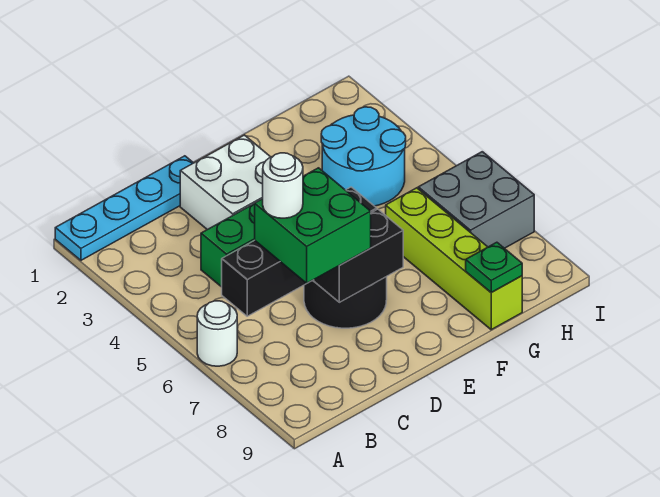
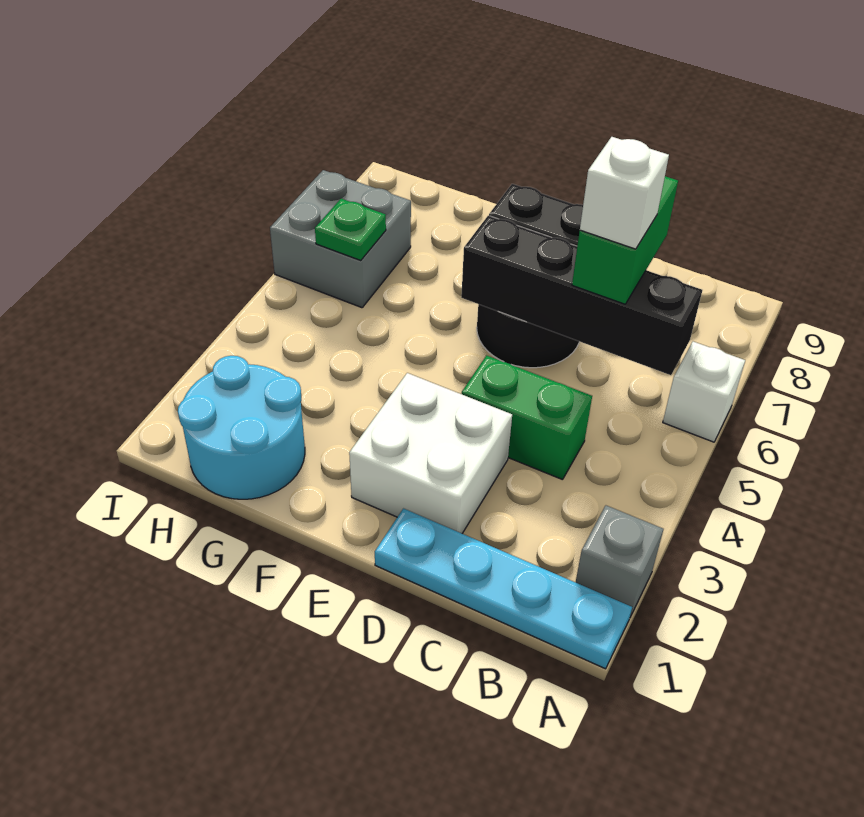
none -> grey brick A2 level 1
white round brick A6 level 1 -> white brick A6 level 1
green brick C6:D7 level 3 -> green brick C6:C7 level 3
white round brick C6 level 4 -> white brick C6 level 4
cyan round brick G3:H4 level 1 -> cyan round brick G1:H2 level 1
lime brick G6:G9 level 1 -> none
green plate G9 level 2 -> green plate H6 level 2

